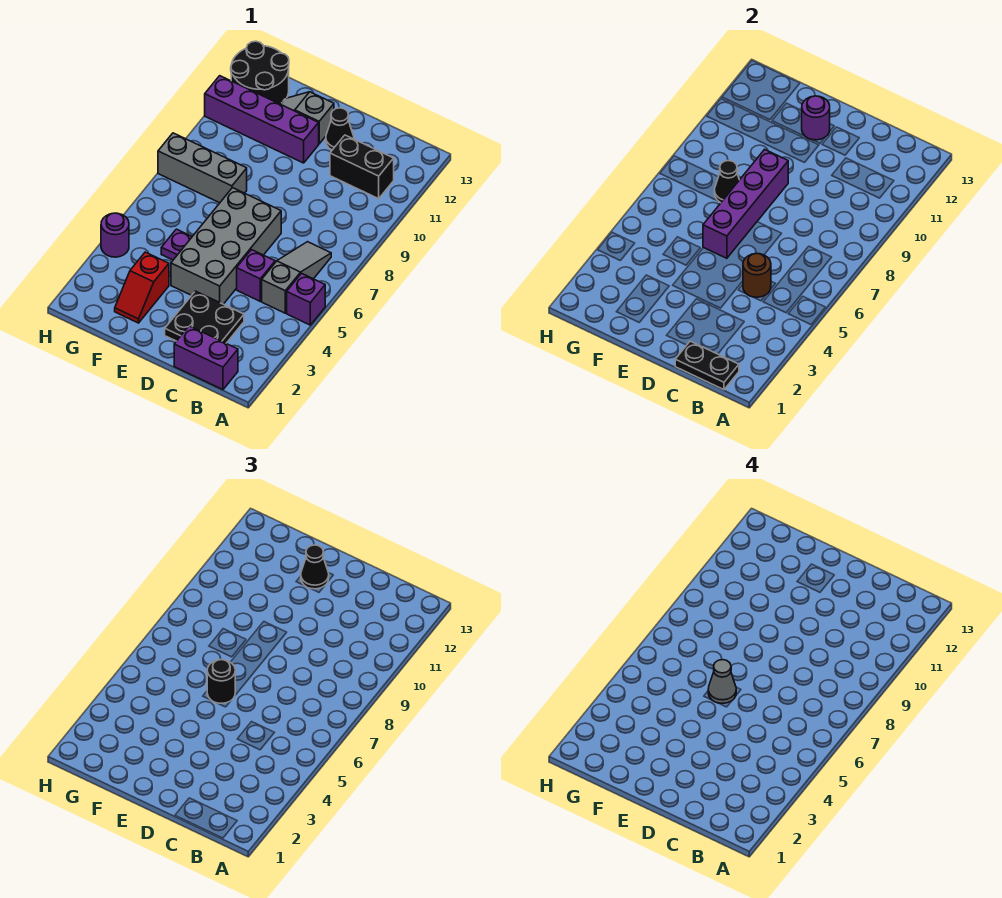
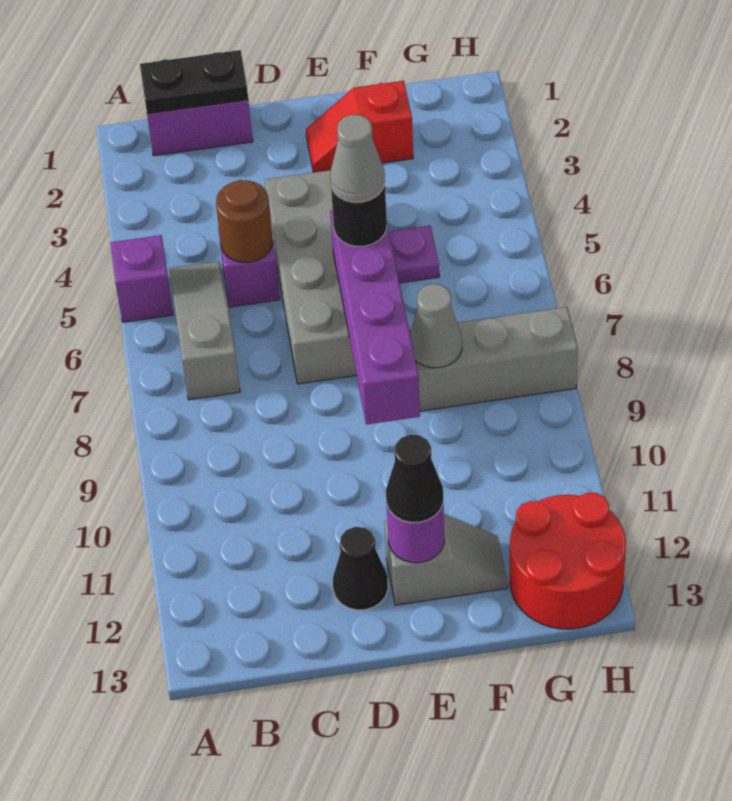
grey slope B5:B7 level 1 top 5 -> grey slope B5:B7 level 1 top 7
black brick B11:C11 level 1 -> none
black plate C2:D3 level 1 -> none
purple brick E11:H11 level 1 -> none
red slope F2:F3 level 1 top 3 -> red slope E2:F2 level 1 top F
black cone F8 level 2 -> grey cone F8 level 2
black round brick G12:H13 level 1 -> red round brick G12:H13 level 1
purple round brick H4 level 1 -> none

